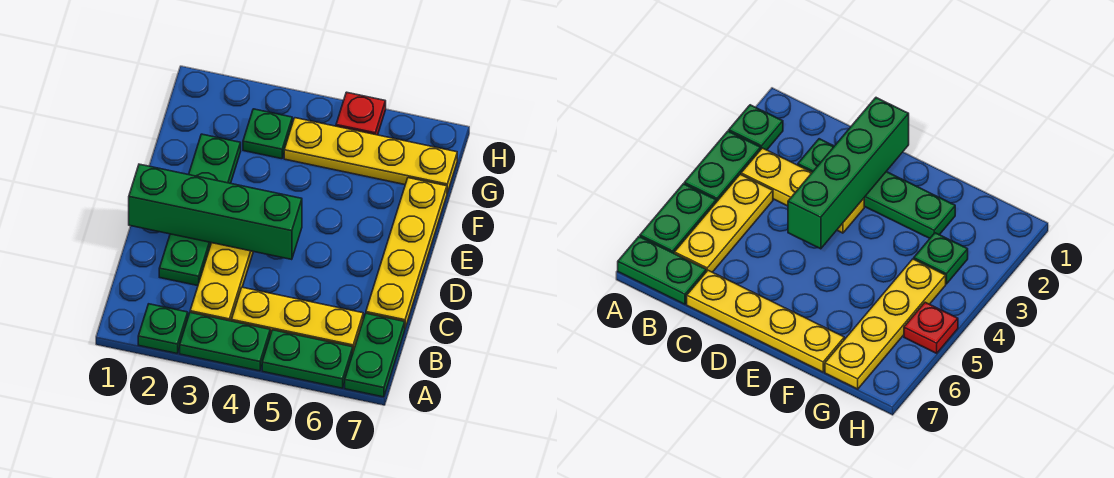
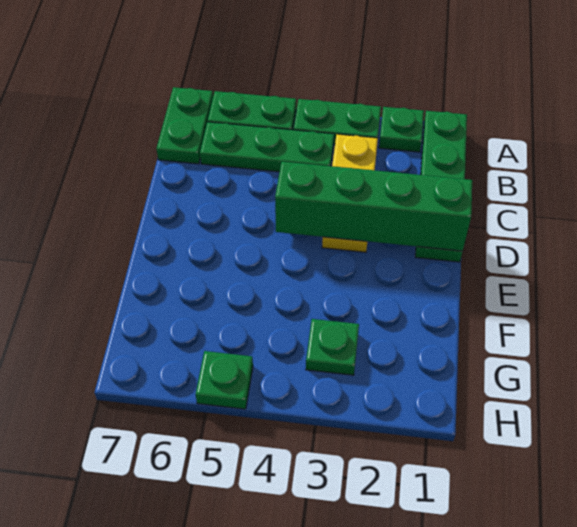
yellow plate B4:B6 level 1 -> green plate B4:B6 level 1
green plate C2:F2 level 1 -> green plate A1:D1 level 1
yellow plate C7:F7 level 1 -> none
yellow plate G4:G7 level 1 -> none
red plate H5 level 1 -> green plate H5 level 1

